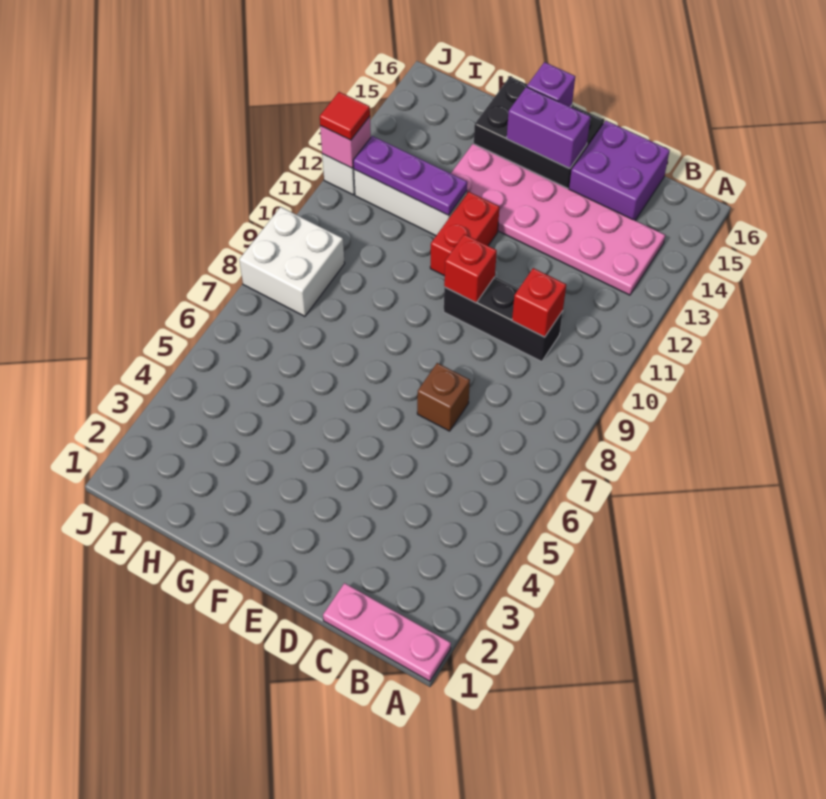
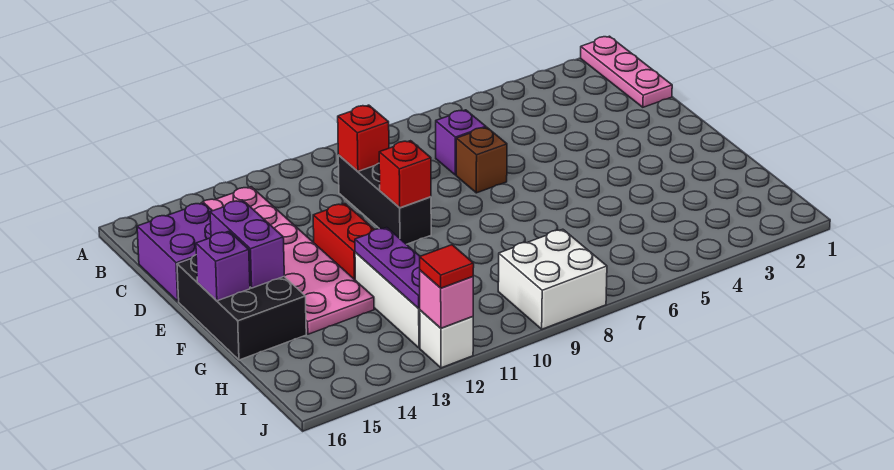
none -> purple brick C7 level 1
red brick F11:F12 level 1 -> red brick E12:F12 level 1

